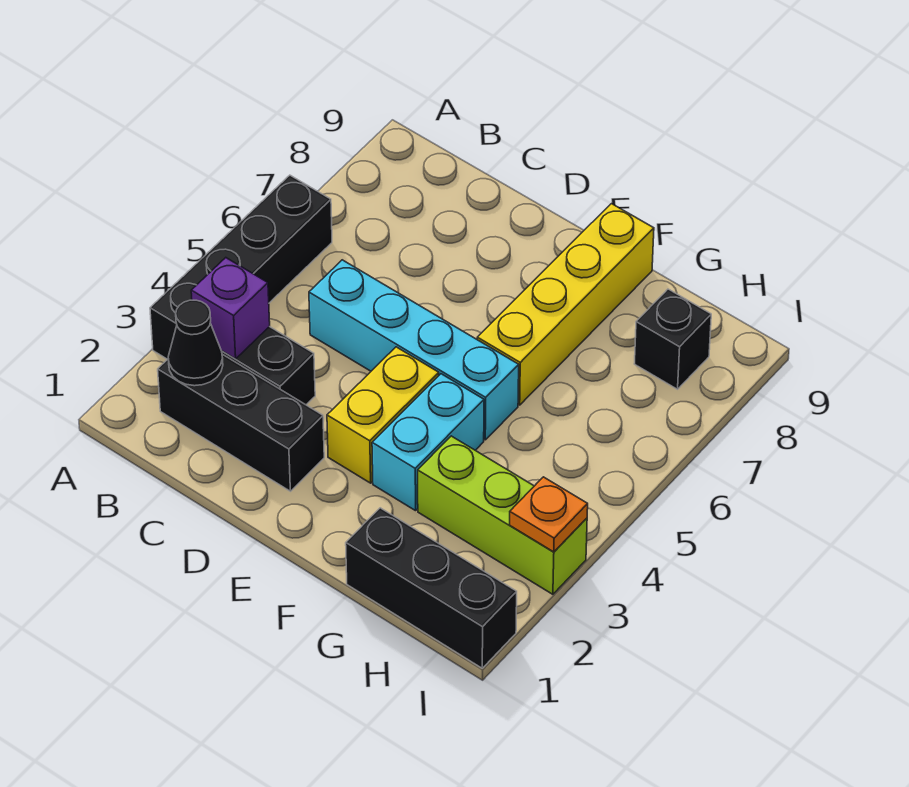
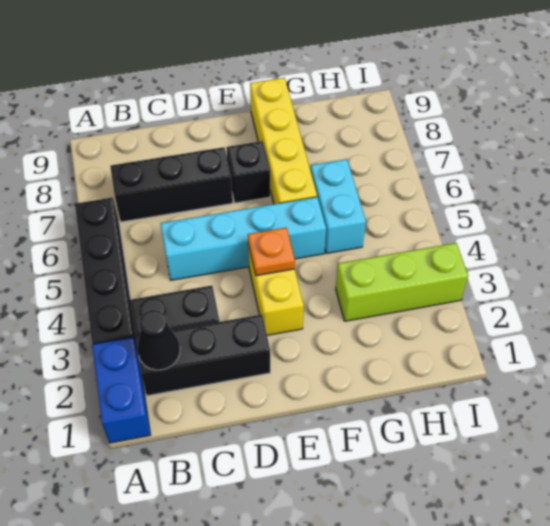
none -> blue brick A1:A2 level 1
purple brick B3 level 2 -> none
cyan brick F3:F4 level 1 -> cyan brick G5:G6 level 1
black brick G1:I1 level 1 -> black brick B7:D7 level 1
black brick H8 level 1 -> black brick E7 level 1
orange plate I3 level 2 -> orange plate E4 level 2

